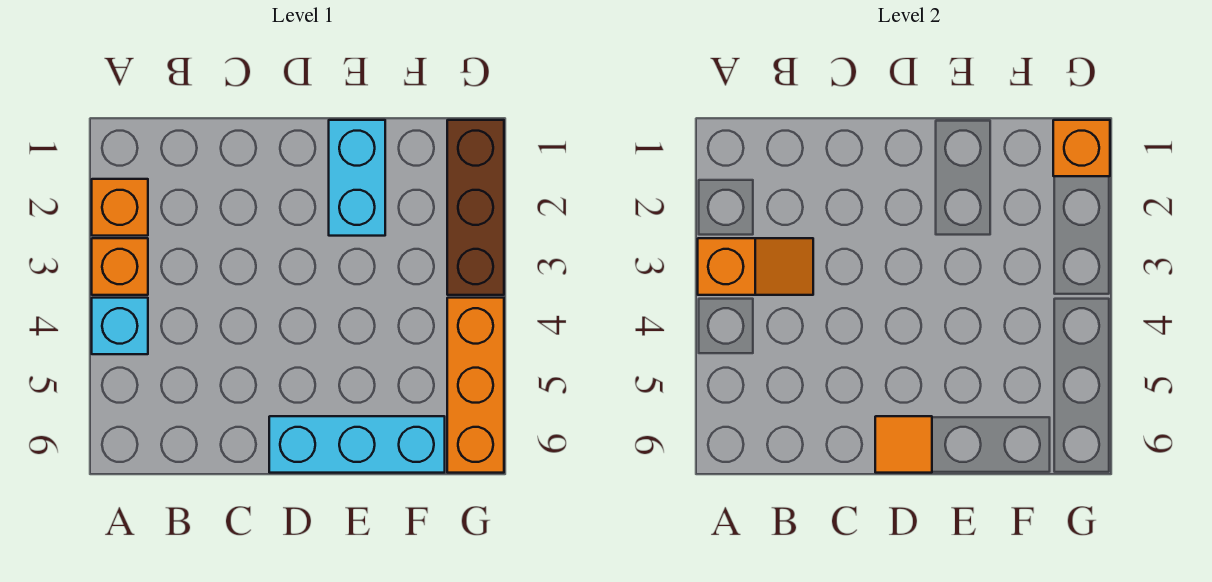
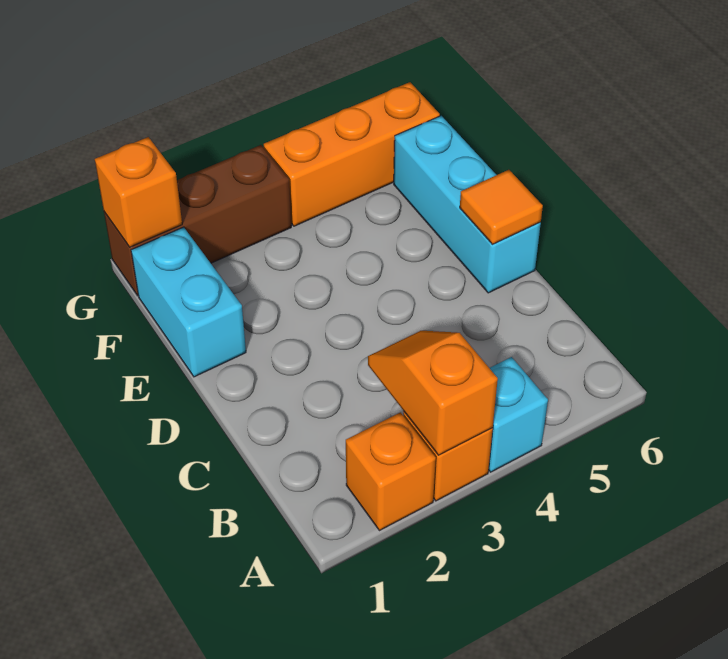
cyan brick E1:E2 level 1 -> cyan brick E1:F1 level 1

